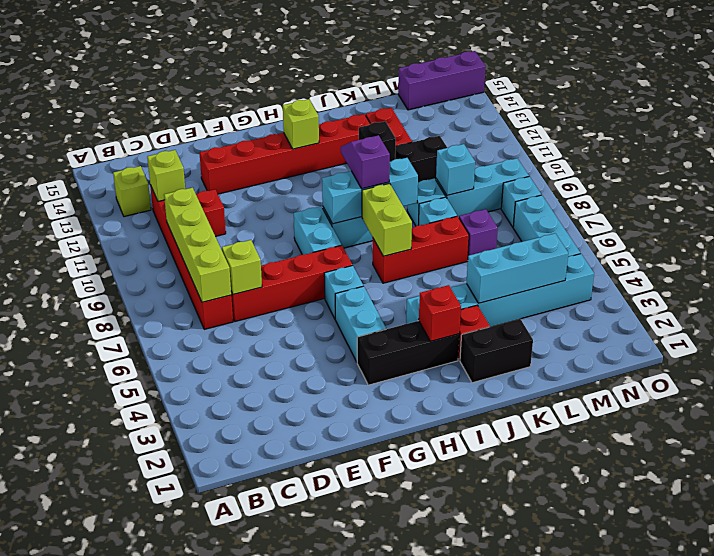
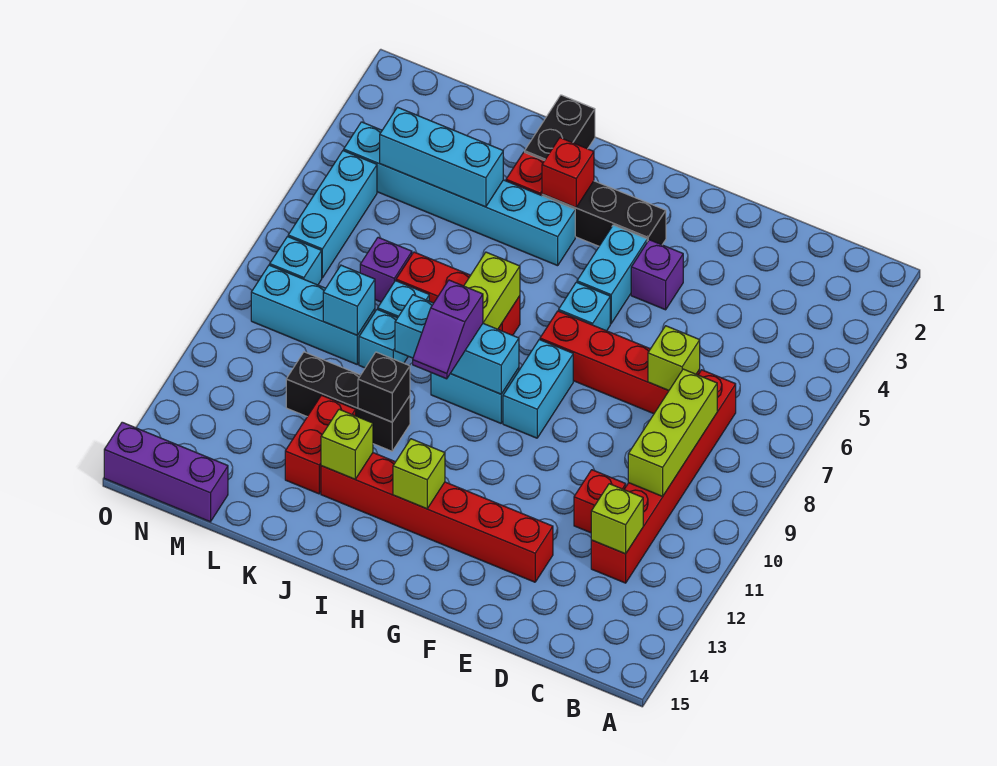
lime brick B13 level 1 -> lime brick J13 level 2
lime brick C7:C10 level 2 -> lime brick C8:C10 level 2
none -> purple brick F4 level 1
black brick J2:K2 level 1 -> black brick J1:J2 level 1

